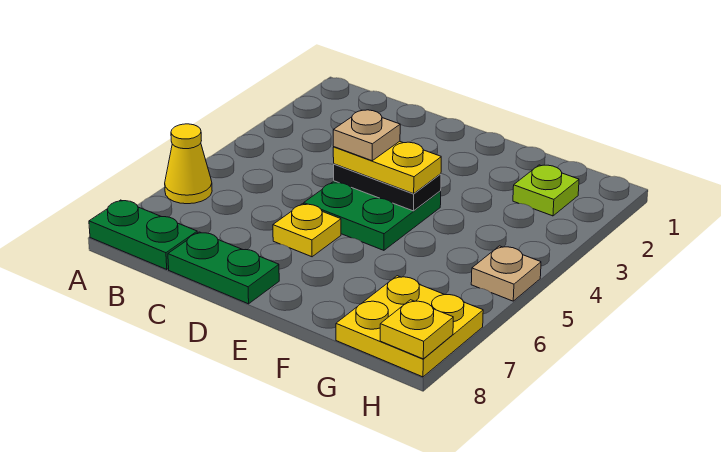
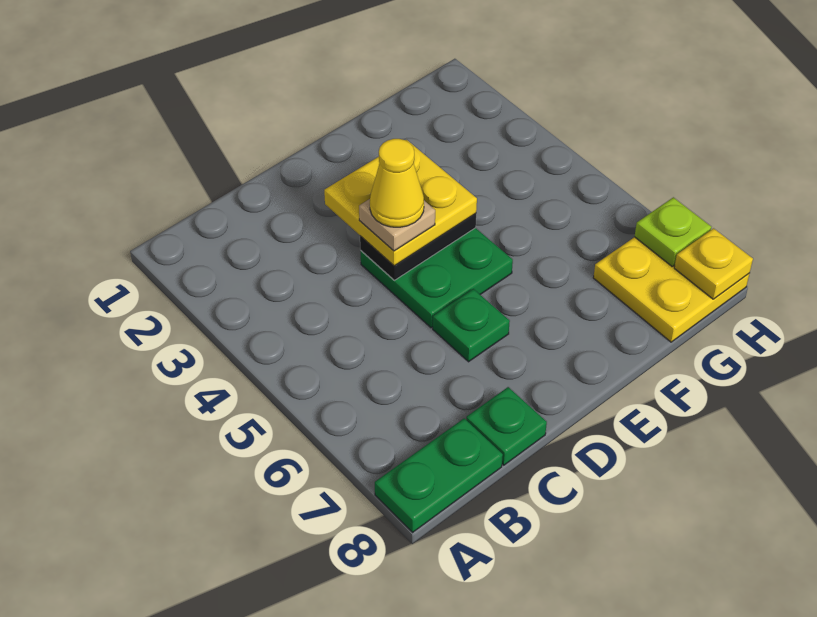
yellow cone A6 level 1 -> yellow cone D4 level 5
green plate C8:D8 level 1 -> green plate C8 level 1
yellow plate D4:E4 level 3 -> yellow plate D3:E4 level 3
yellow plate D6 level 1 -> green plate D6 level 1
lime plate G2 level 1 -> lime plate H7 level 2
tan plate H5 level 1 -> none

